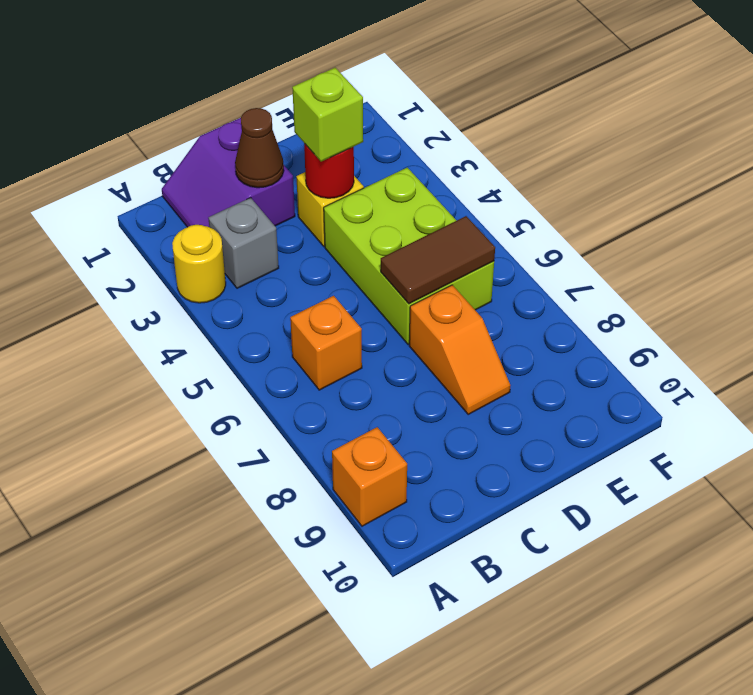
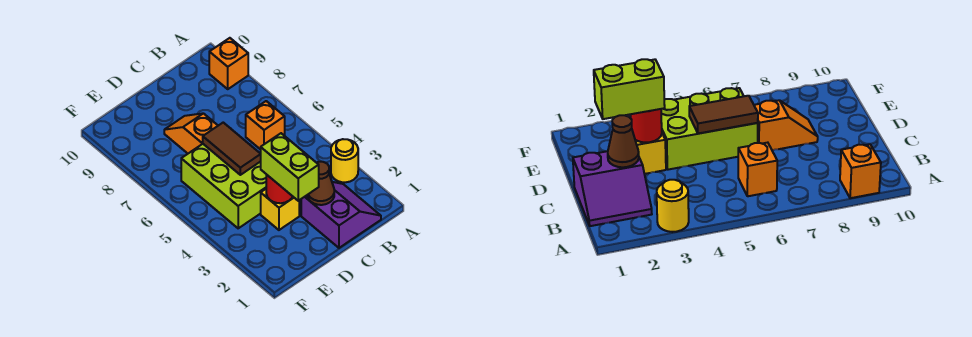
grey brick B3 level 1 -> none
lime brick D3 level 3 -> lime brick D2:D3 level 3
brown tile D6:E6 level 2 -> brown tile D5:D6 level 2

